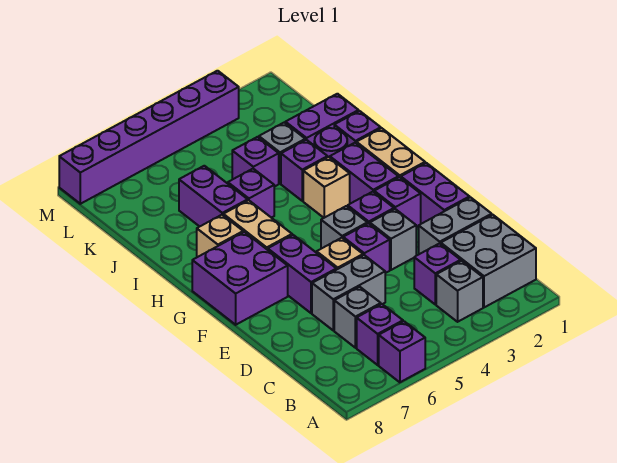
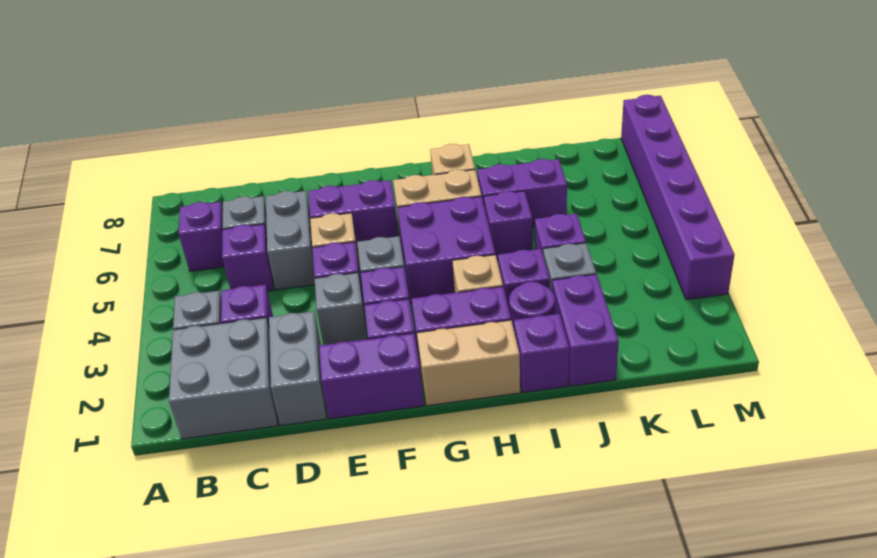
purple brick A6 level 1 -> purple brick C5 level 1
purple brick F7:G8 level 1 -> purple brick G4:H5 level 1

